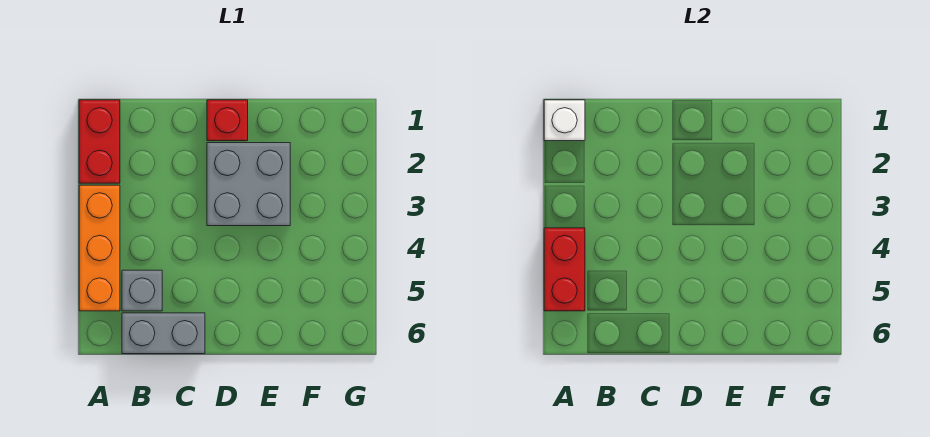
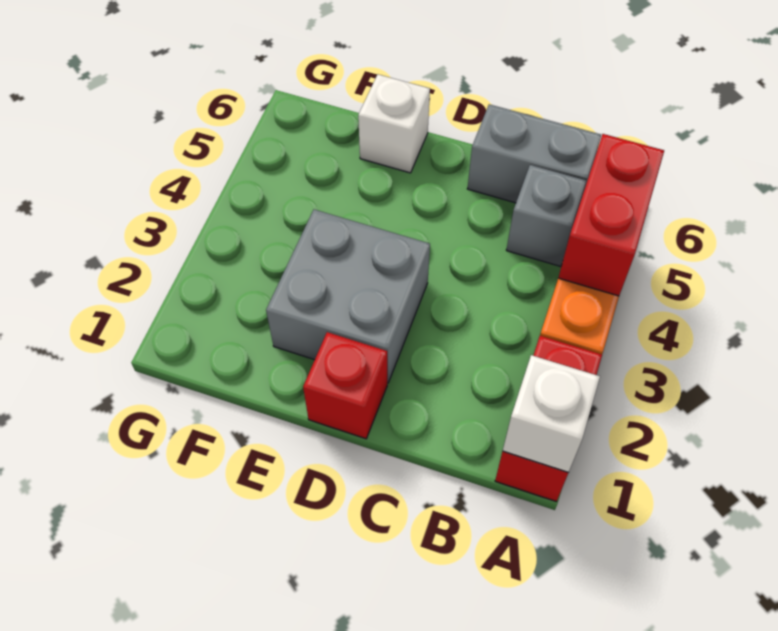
none -> white brick E6 level 1

